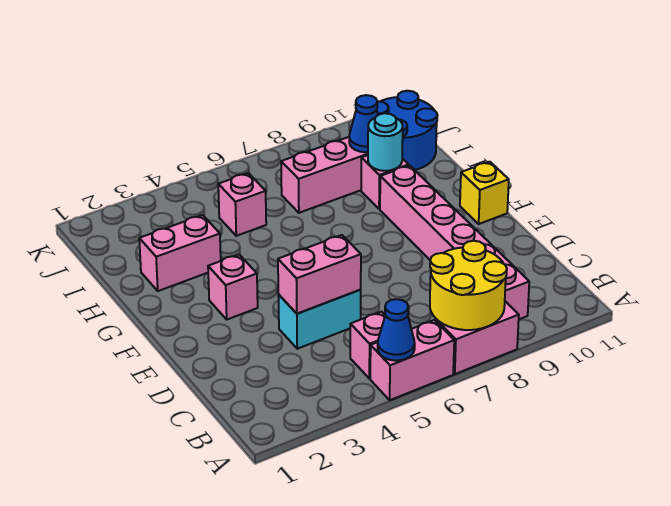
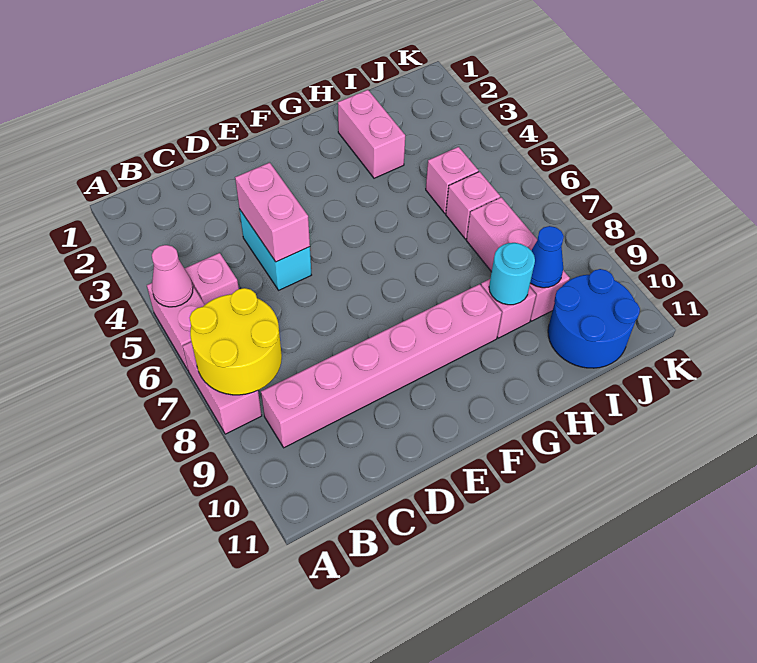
blue cone A5 level 2 -> pink cone A5 level 2
pink brick F3 level 1 -> pink brick I6 level 1
yellow brick F11 level 1 -> none

